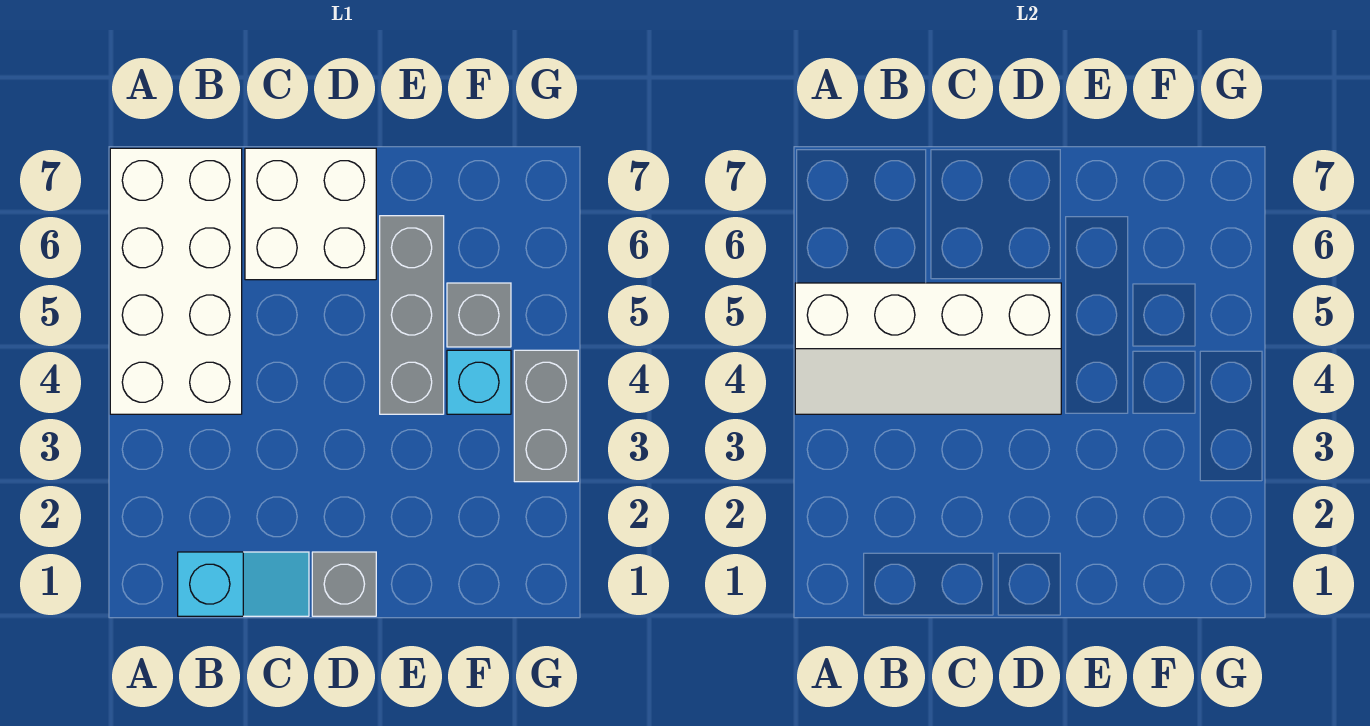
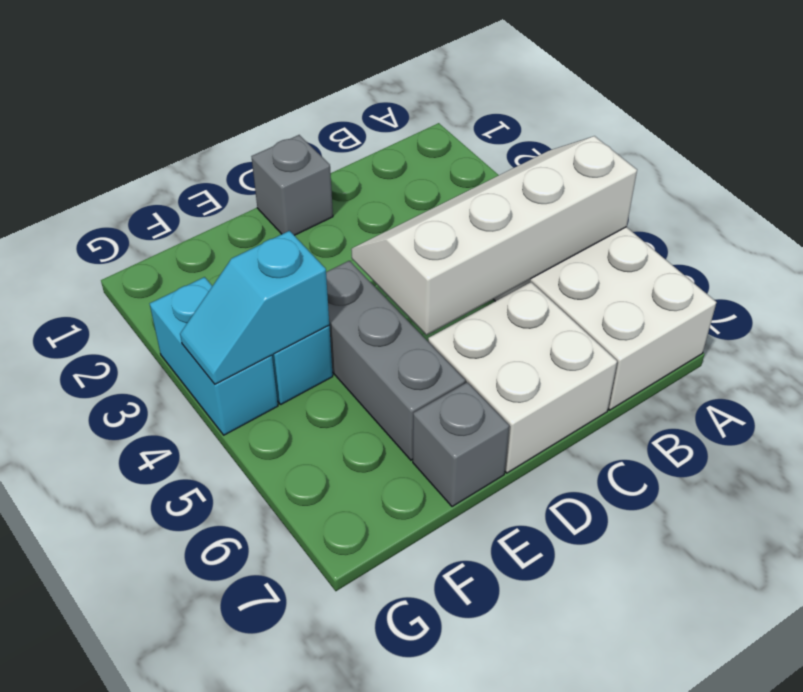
cyan slope B1:C1 level 1 top B -> cyan slope F4:G4 level 2 top F
grey brick F5 level 1 -> grey brick E7 level 1
grey brick G3:G4 level 1 -> cyan brick G3:G4 level 1

